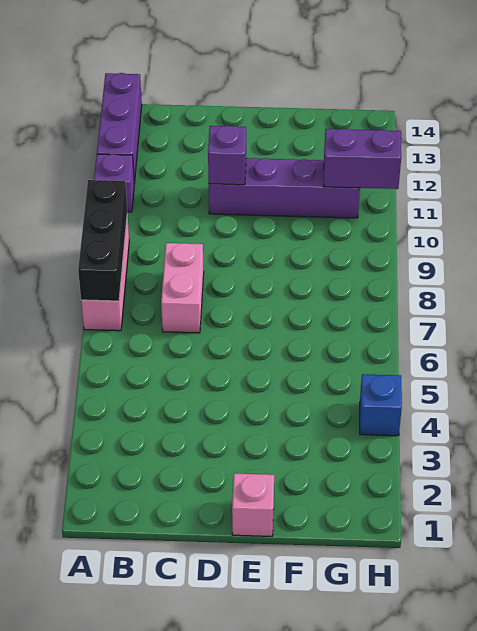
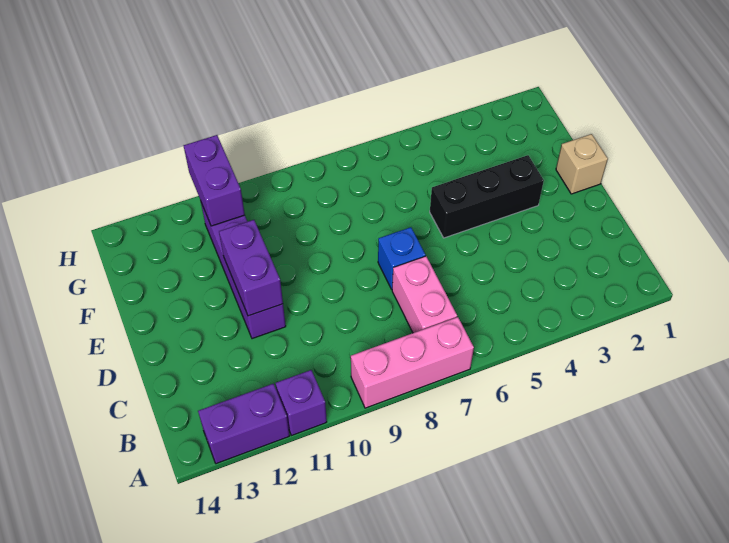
black brick A7:A9 level 2 -> black brick E3:E5 level 1
purple brick A12:A14 level 1 -> purple brick A12:A13 level 1
pink brick C7:C8 level 1 -> pink brick B7:C7 level 1
purple brick D11 level 2 -> purple brick D11:E11 level 2
pink brick E1 level 1 -> tan brick E1 level 1
blue brick H4 level 1 -> blue brick D7 level 1

